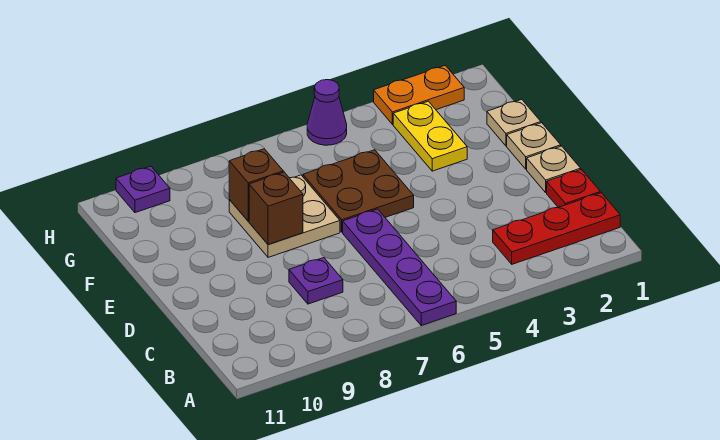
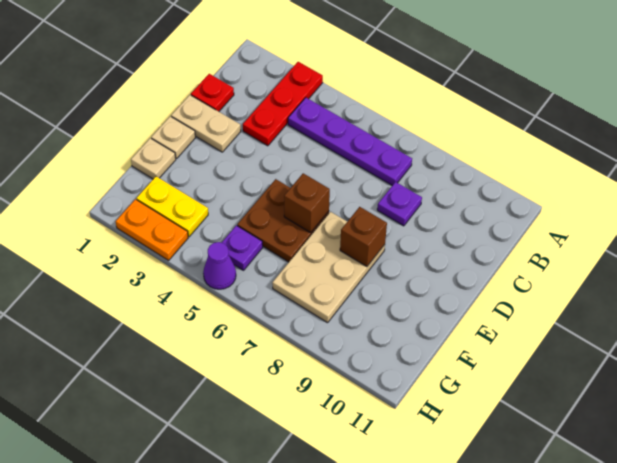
purple plate A6:D6 level 1 -> purple plate B4:B7 level 1
red plate B1:B3 level 1 -> red plate A3:C3 level 1
tan plate D1 level 1 -> tan plate D1:D2 level 1
tan plate E7:F8 level 1 -> tan plate E7:G8 level 1
yellow plate F3:G3 level 1 -> yellow plate G2:G3 level 1
brown brick F8 level 2 -> brown brick E6 level 2
purple plate H10 level 1 -> purple plate G5 level 1

